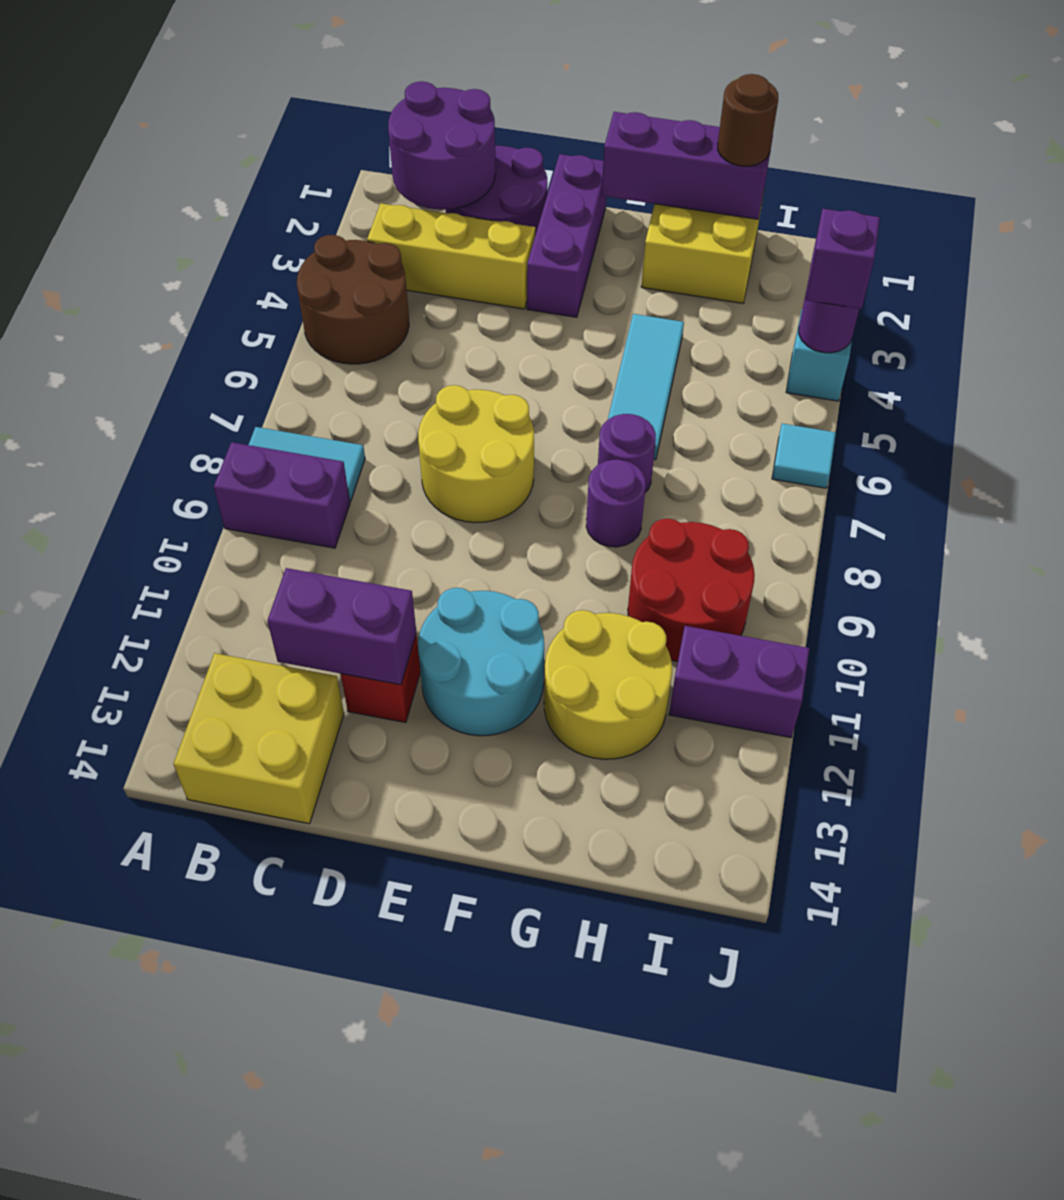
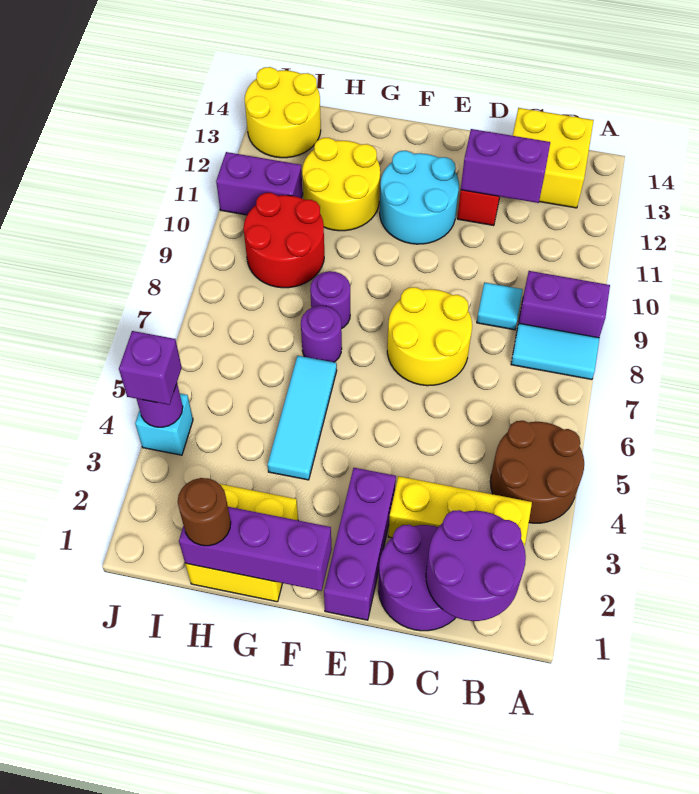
none -> yellow round brick I13:J14 level 1
cyan tile J6 level 1 -> cyan tile C9 level 1

